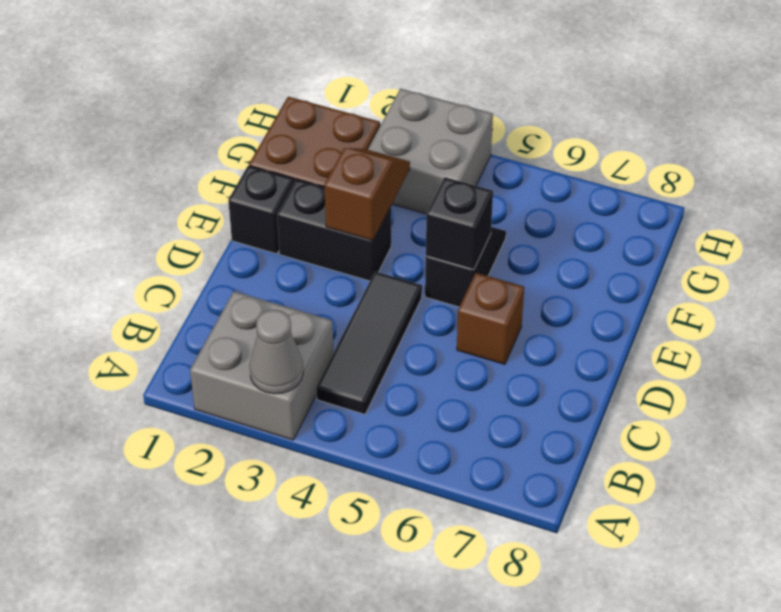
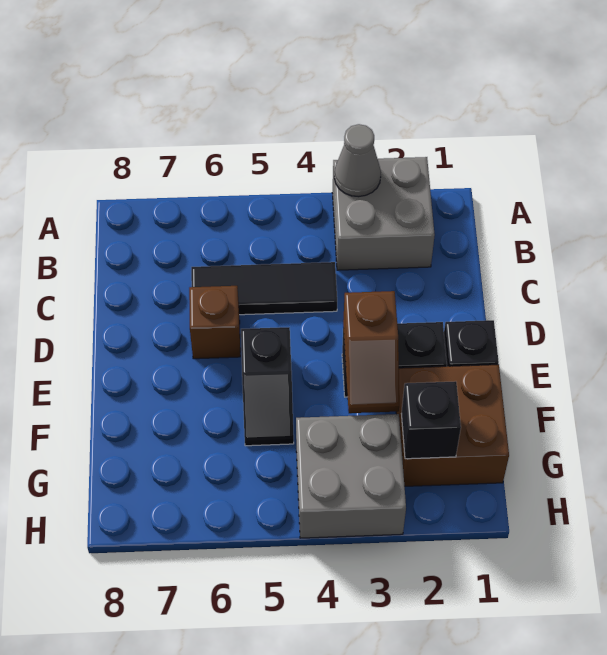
black tile B4:D4 level 1 -> black tile C4:C6 level 1
black brick E5 level 2 -> black brick G2 level 2

